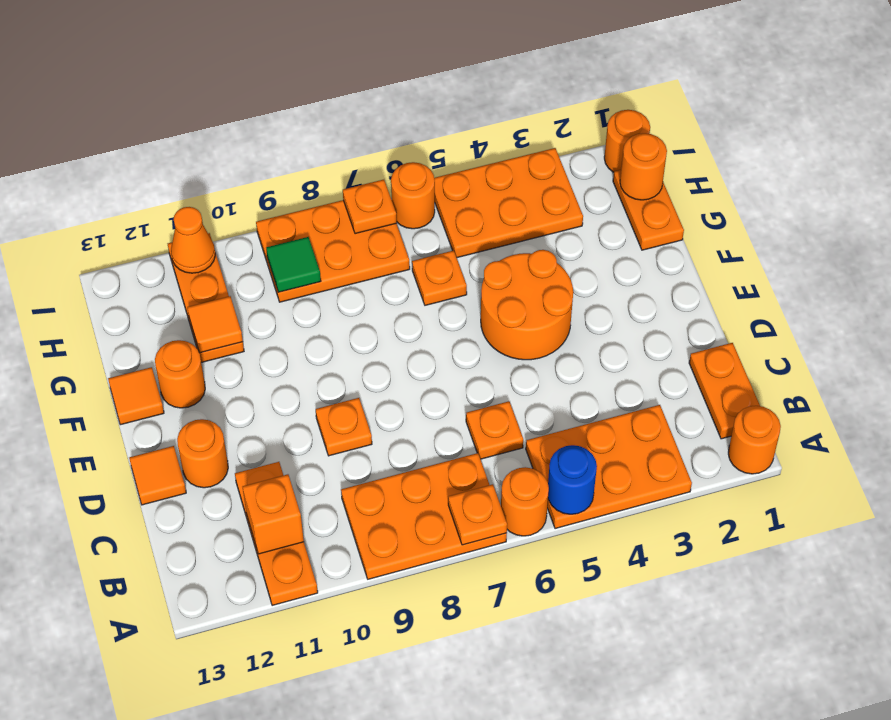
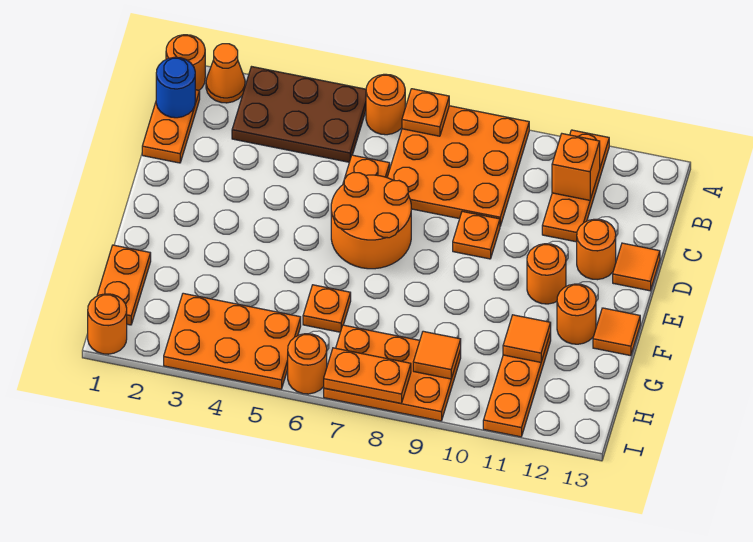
orange plate A3:B5 level 1 -> brown plate A3:B5 level 1
blue round brick A5 level 2 -> blue round brick B1 level 2
orange plate A7:B9 level 1 -> orange plate A7:C9 level 1
orange round brick E4:F5 level 1 -> orange round brick D6:E7 level 1
orange round brick H1 level 2 -> orange round brick E11 level 1
green tile H9 level 2 -> orange tile H9 level 2
orange plate I7 level 2 -> orange plate I7:I8 level 2
orange cone I11 level 2 -> orange cone A2 level 1

